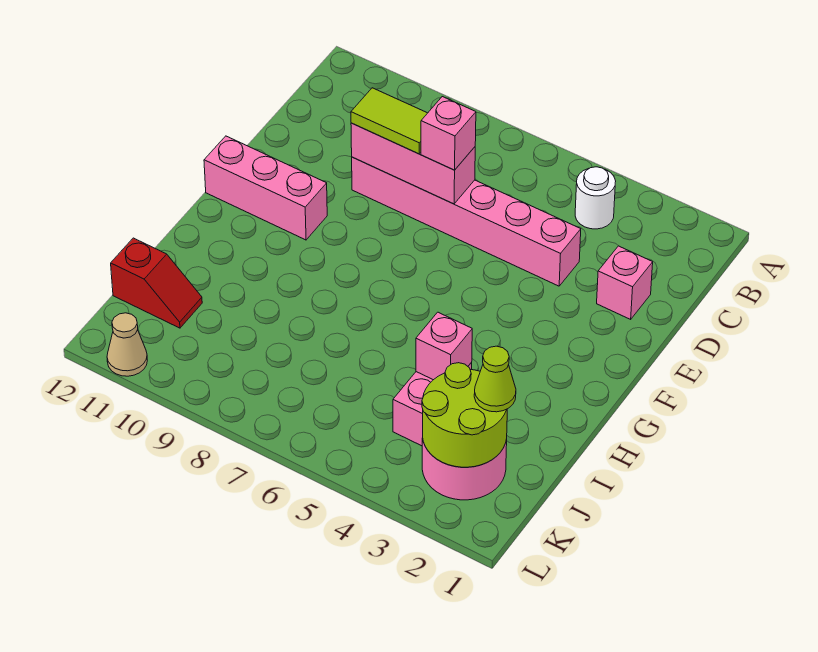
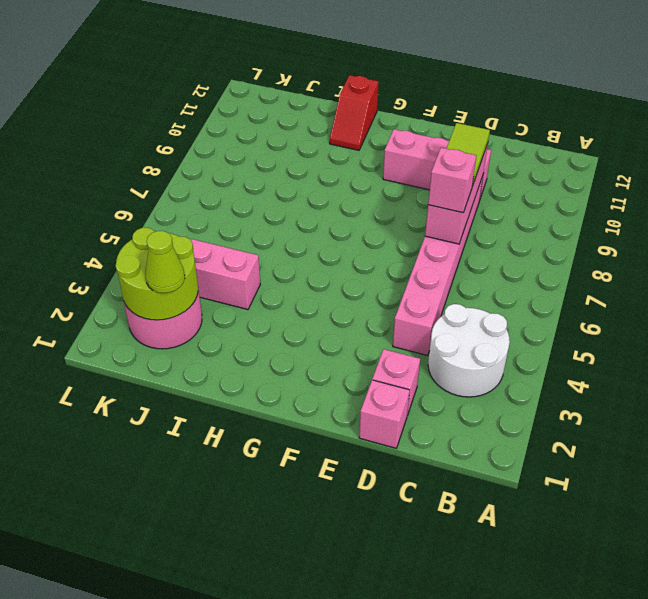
white round brick B4 level 1 -> white round brick B3:C4 level 1
pink brick F10:F12 level 1 -> pink brick D10:F10 level 1
pink brick I4 level 2 -> pink brick D1 level 1
red slope J11:J12 level 1 top 12 -> red slope H11:H12 level 1 top 12
tan cone L11 level 1 -> none

